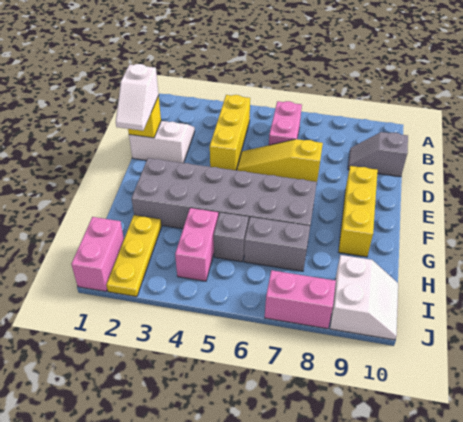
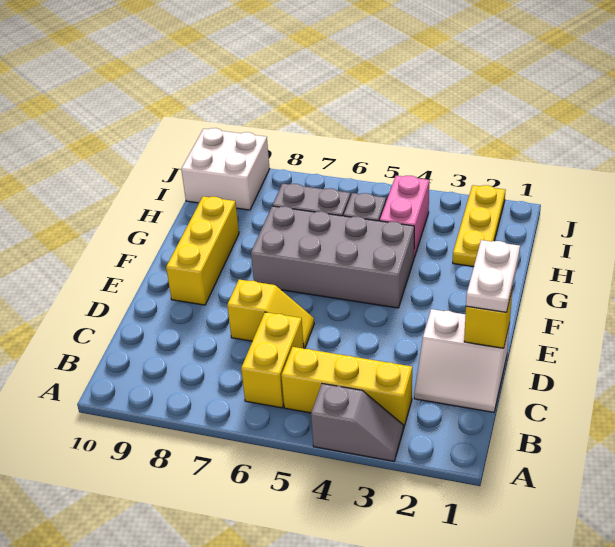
yellow brick B4:D4 level 1 -> yellow brick B3:B5 level 1
pink brick B6:C6 level 1 -> yellow brick B6:C6 level 1
grey slope C9:C10 level 1 top 10 -> grey slope A3:A4 level 1 top 4
white slope D1:E1 level 3 top D -> white plate D1:E1 level 3
yellow slope D5:D7 level 1 top 7 -> yellow slope D6:D7 level 1 top 7
grey brick F2:G7 level 1 -> grey brick F4:G7 level 1
pink brick I1:J1 level 1 -> none
white slope I9:J10 level 1 top 9 -> white brick I9:J10 level 1
pink brick J7:J8 level 1 -> none

